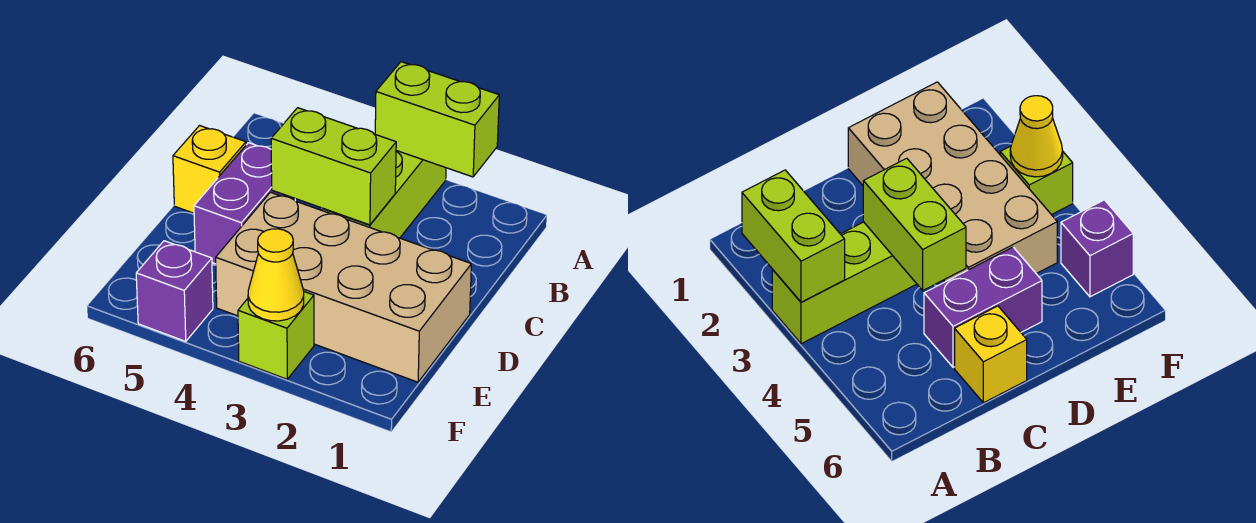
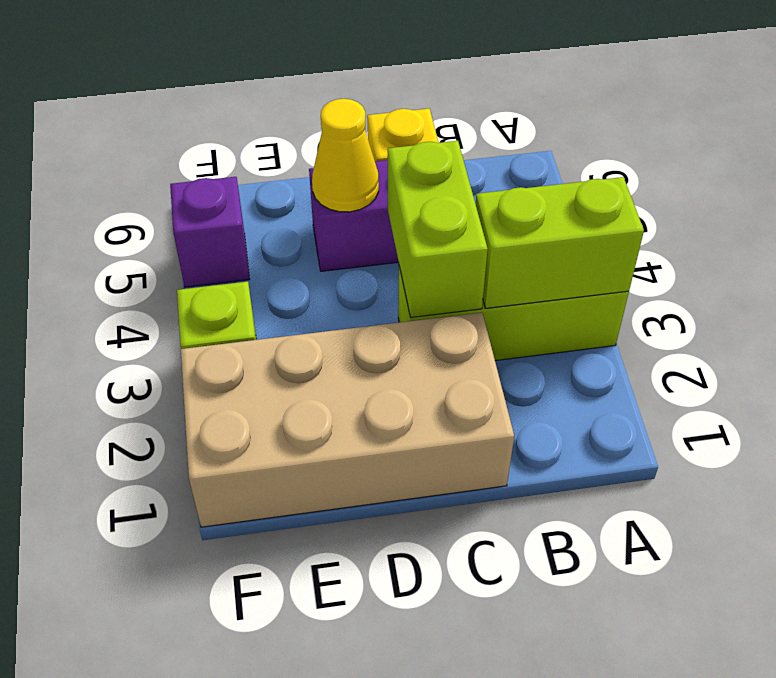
lime brick A2:A3 level 2 -> lime brick A3:B3 level 2
tan brick D1:E4 level 1 -> tan brick C1:F2 level 1
yellow cone F3 level 2 -> yellow cone D5 level 2

